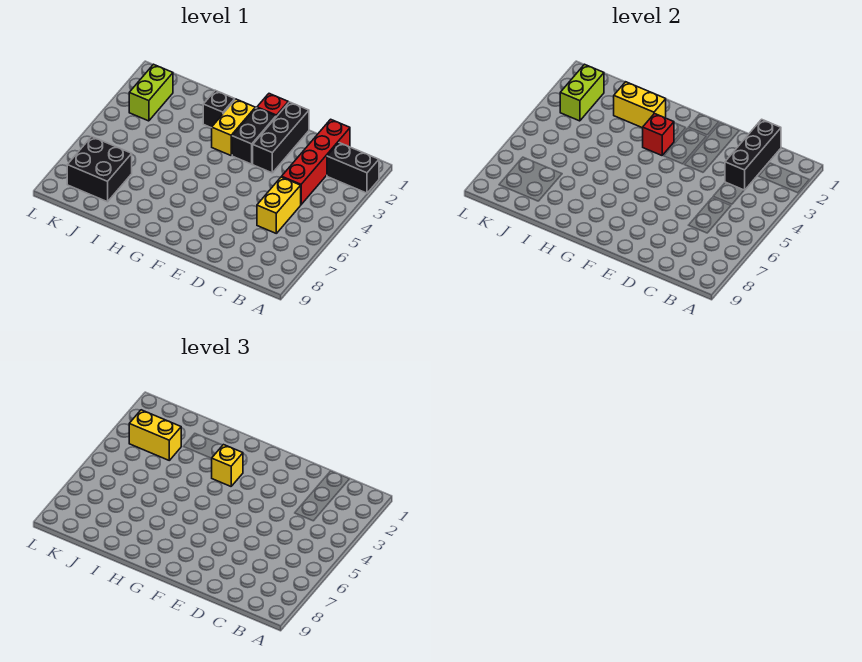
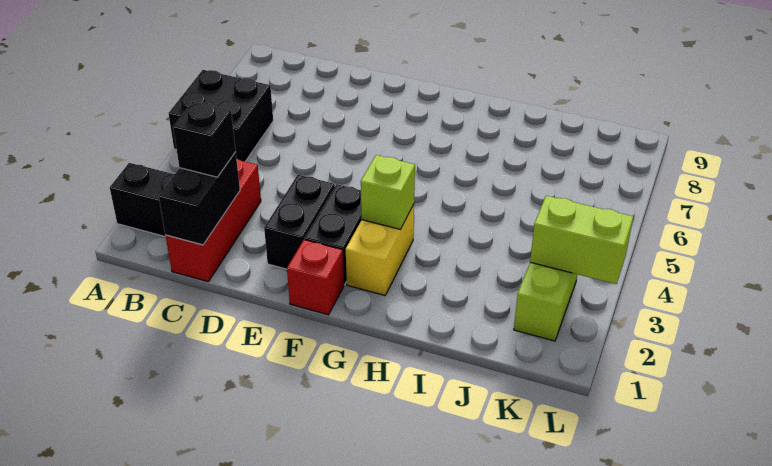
red brick C1:C4 level 1 -> red brick C1:C3 level 1
black brick C1:C3 level 2 -> black brick C1:C2 level 2
yellow brick C5:C6 level 1 -> none
black brick E1:E3 level 1 -> black brick E2:E3 level 1
red brick G3 level 2 -> lime brick G3 level 2
yellow brick G3 level 3 -> none
black brick H2 level 1 -> black brick C2 level 3
yellow brick H2:I2 level 2 -> none
yellow brick J3:K3 level 3 -> none
black brick J7:K8 level 1 -> black brick A5:B6 level 1
lime brick K2:K3 level 2 -> lime brick K3:L3 level 2

